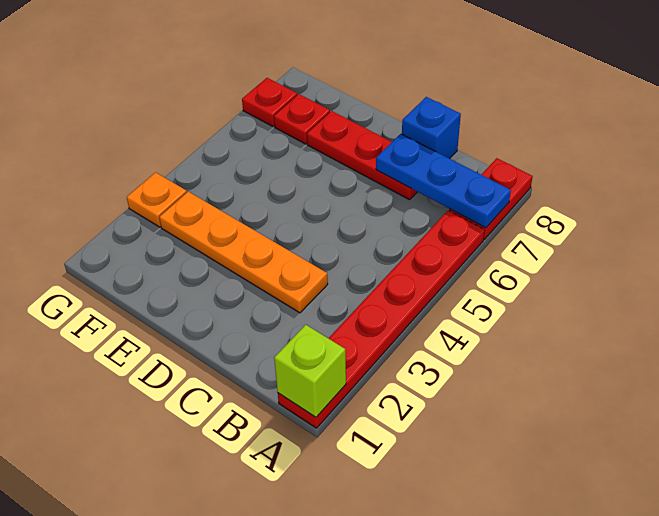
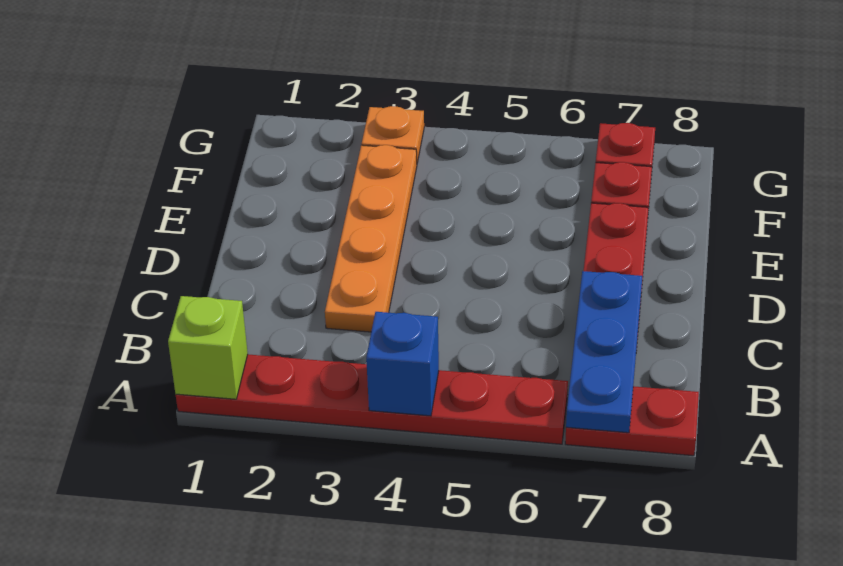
blue brick C8 level 1 -> blue brick A4 level 2

